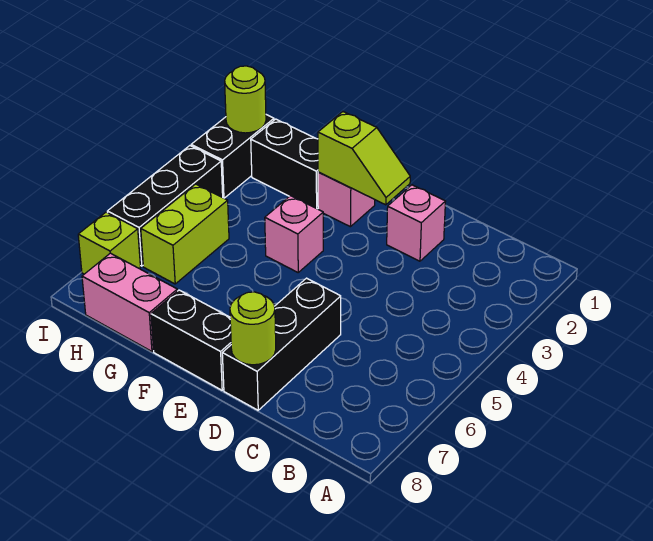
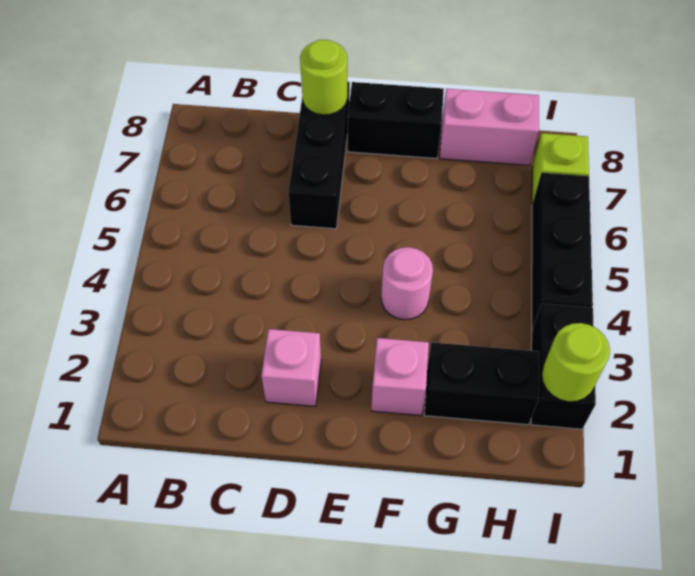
lime slope E2:F2 level 2 top F -> none
pink brick F4 level 1 -> pink round brick F4 level 1
lime brick H5:H6 level 1 -> none

